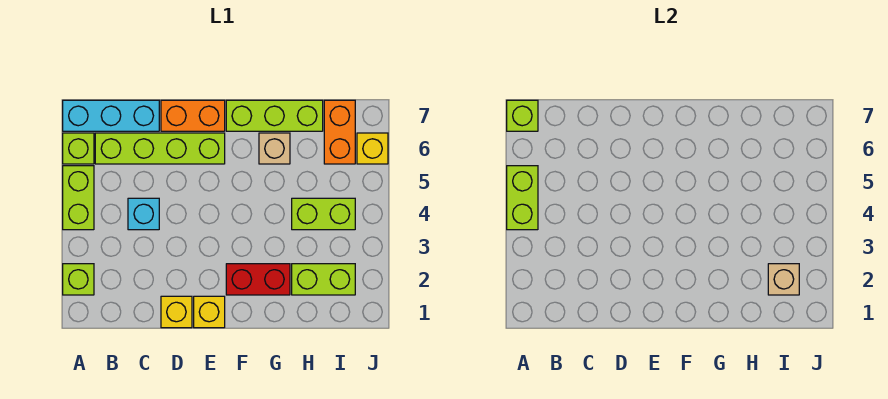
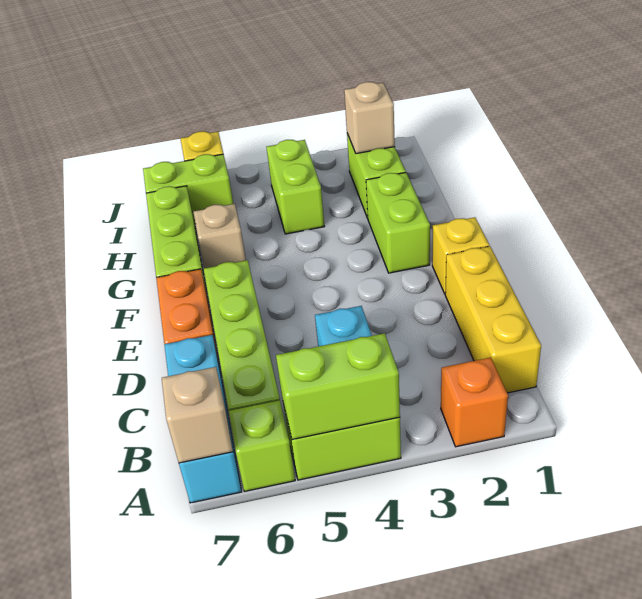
lime brick A2 level 1 -> orange brick A2 level 1
lime brick A7 level 2 -> tan brick A7 level 2
yellow brick D1 level 1 -> yellow brick B1:D1 level 1
red brick F2:G2 level 1 -> lime brick F2:G2 level 1
orange brick I6:I7 level 1 -> lime brick I6:I7 level 1

